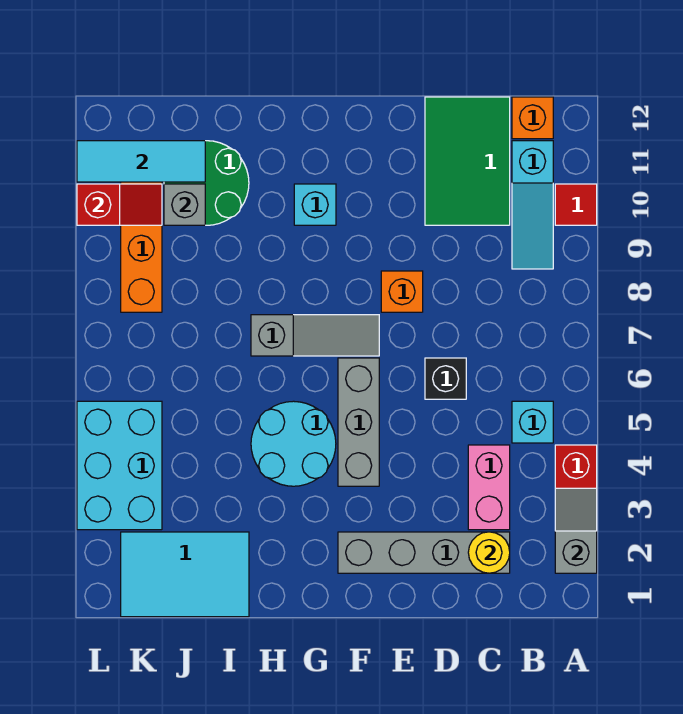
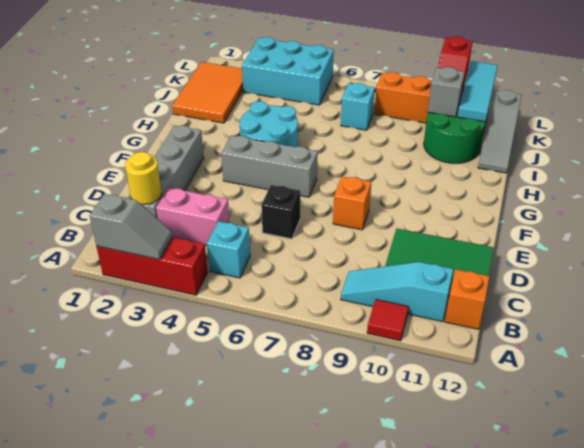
grey slope F7:H7 level 1 top H -> grey slope I12:K12 level 1 top K
cyan brick G10 level 1 -> cyan brick J7 level 1
cyan tile I1:K2 level 1 -> orange tile I1:K2 level 1

